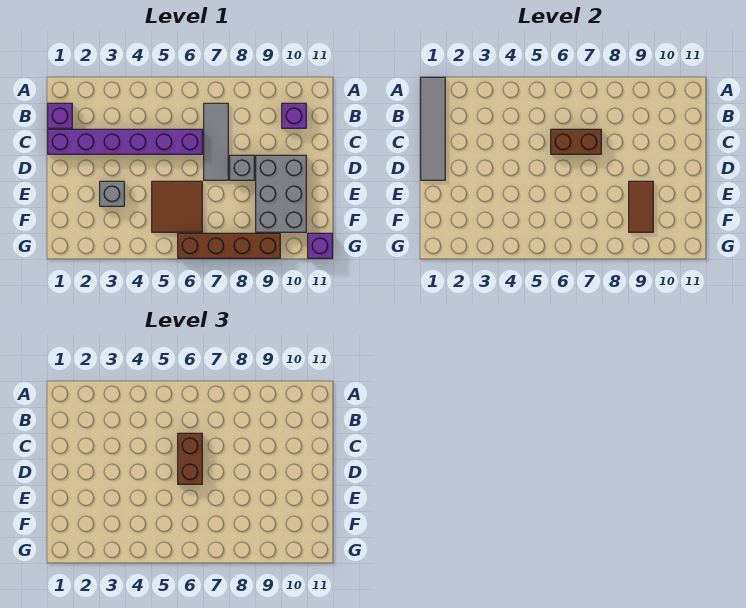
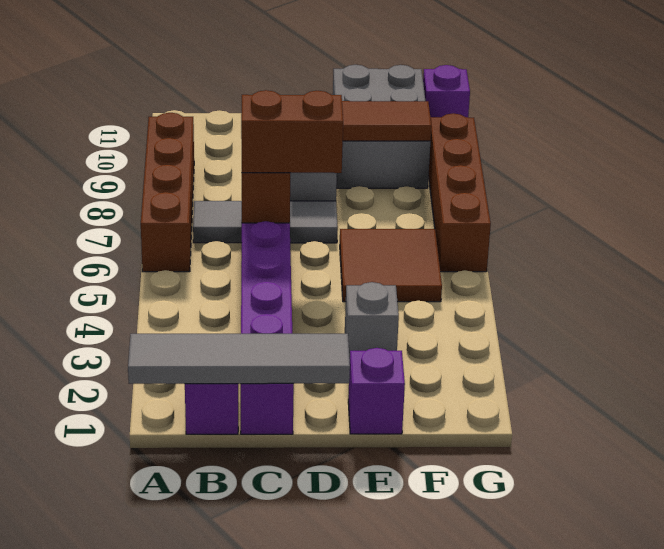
none -> brown brick A6:A9 level 1
purple brick B10 level 1 -> purple brick E1 level 1
grey brick D9:F10 level 1 -> grey brick E9:F11 level 1

